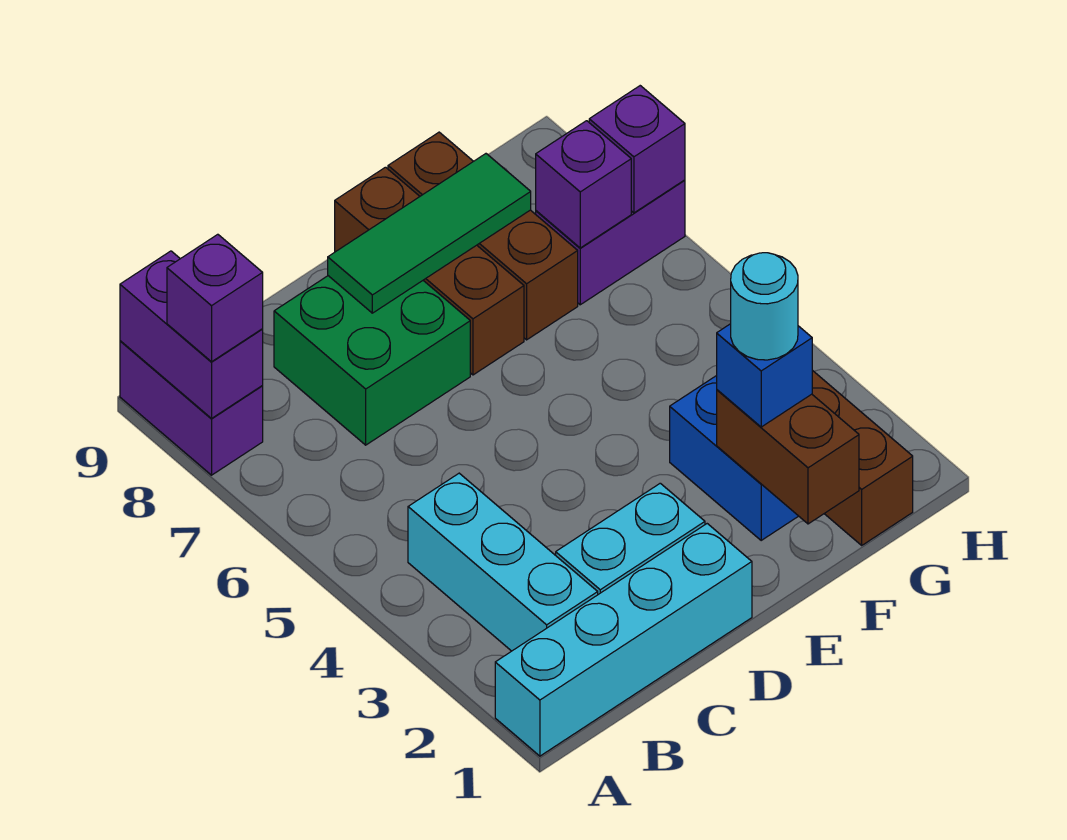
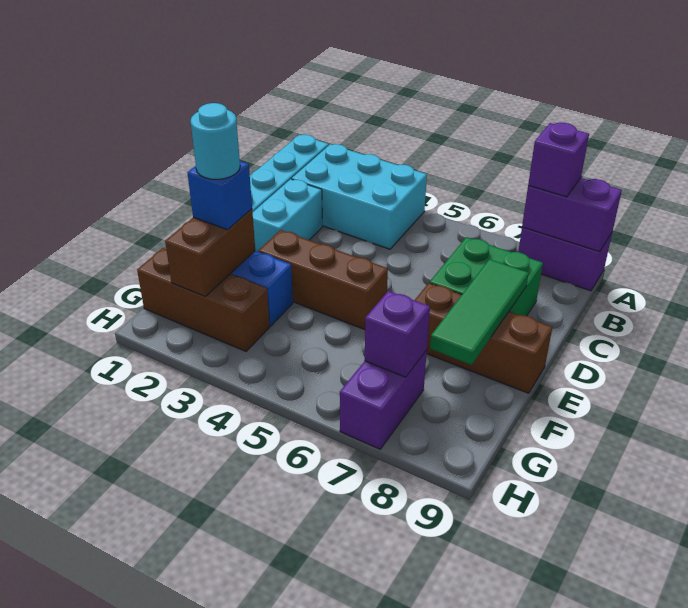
cyan brick B2:B4 level 1 -> cyan brick A2:B4 level 1
brown brick F1:F2 level 2 -> brown brick F2:G2 level 2
brown brick F7:F9 level 1 -> brown brick E3:E5 level 1
purple brick H7 level 2 -> none

